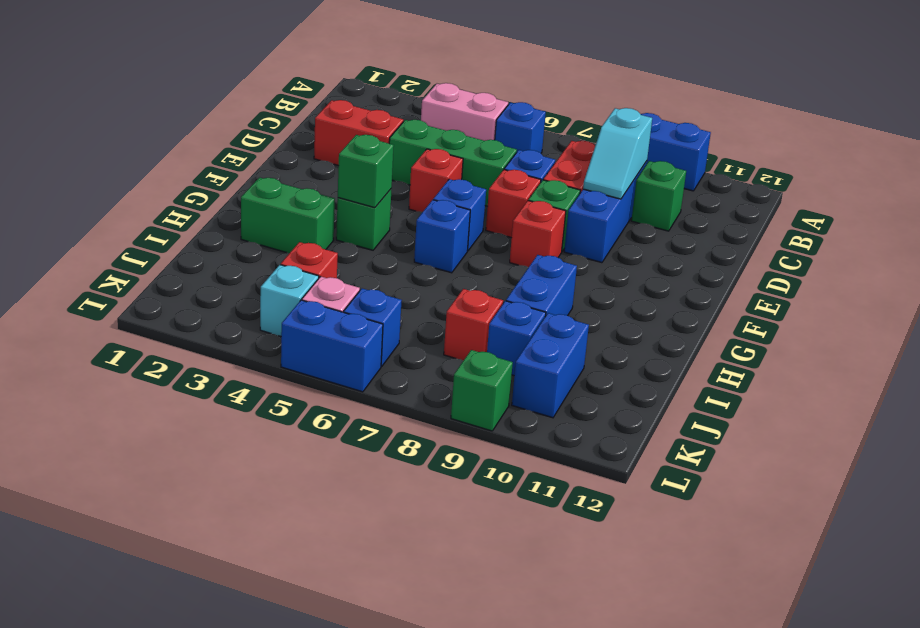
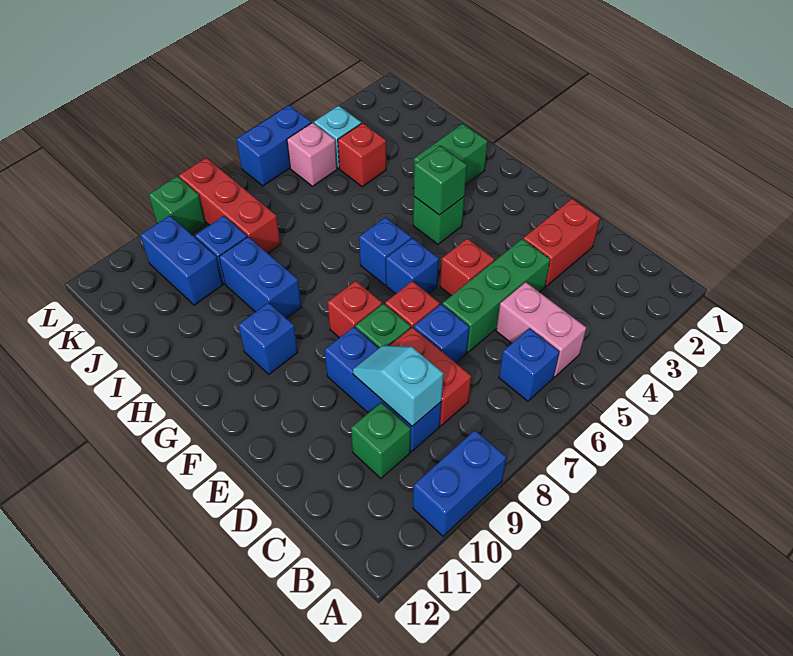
pink brick B4:B5 level 1 -> pink brick B5:C5 level 1
red brick J8 level 1 -> red brick J8:L8 level 1
blue brick K6 level 1 -> blue brick G10 level 1

